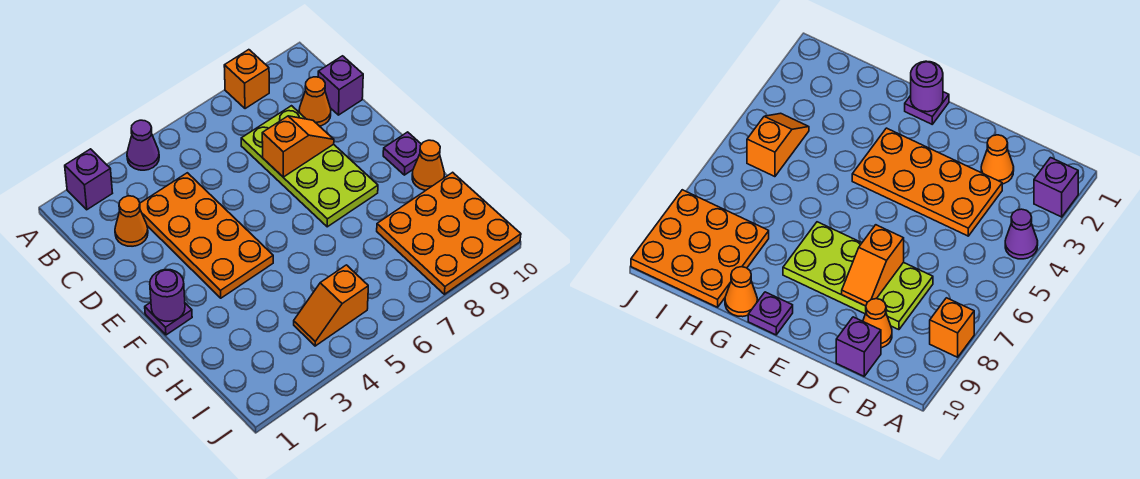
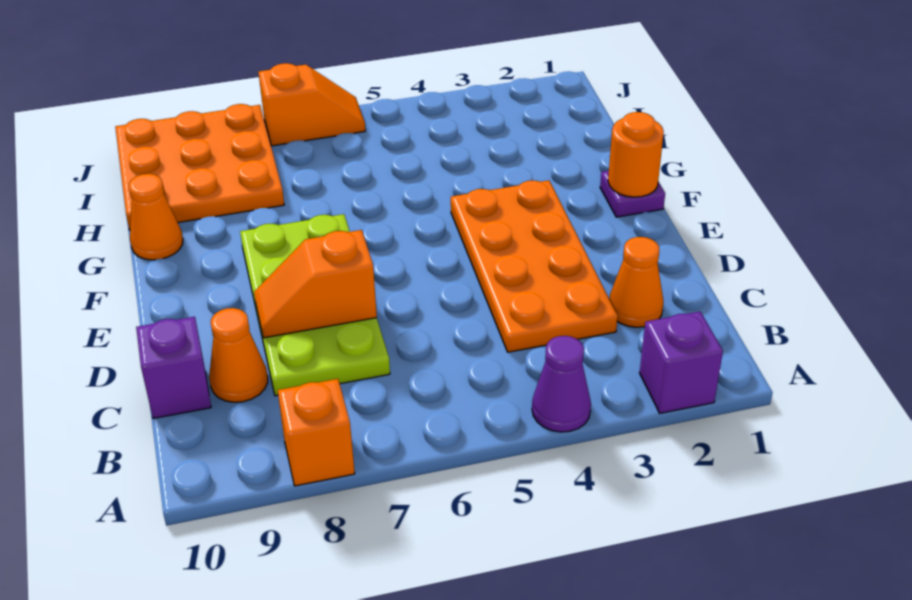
purple round brick F1 level 2 -> orange round brick F1 level 2
purple plate F10 level 1 -> none
orange slope I4:I5 level 1 top 5 -> orange slope J6:J7 level 1 top 7

